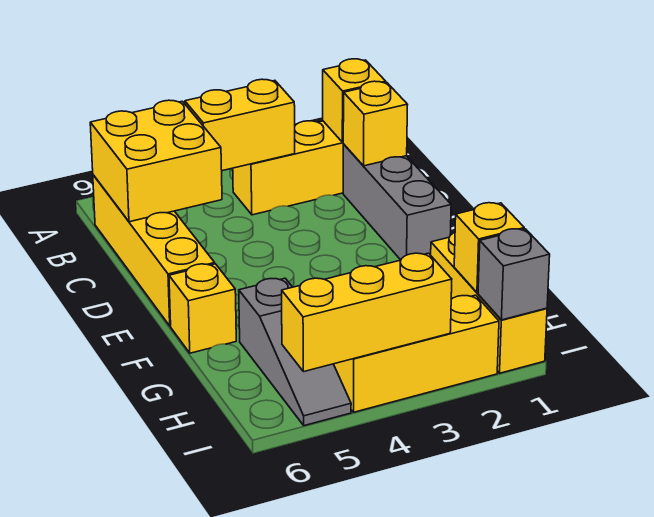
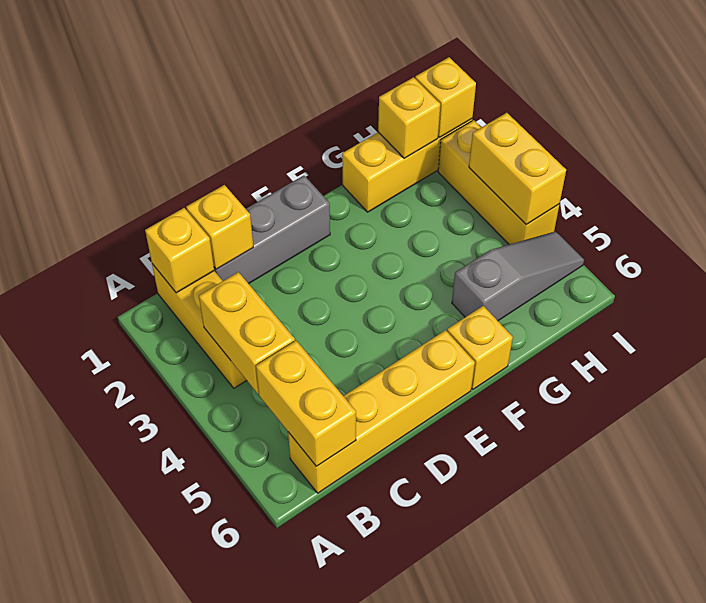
yellow brick B5:C6 level 2 -> yellow brick B5:B6 level 2
grey brick I1 level 2 -> yellow brick I1 level 2
yellow brick I3:I5 level 2 -> yellow brick I3:I4 level 2

